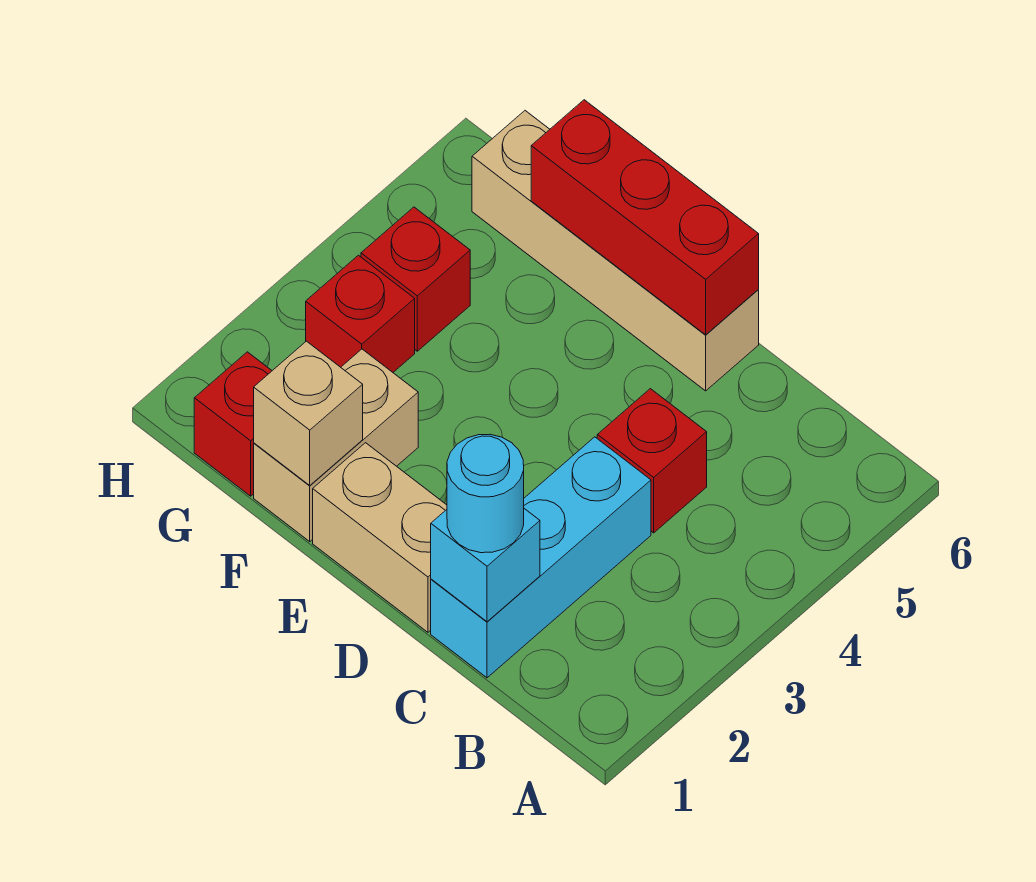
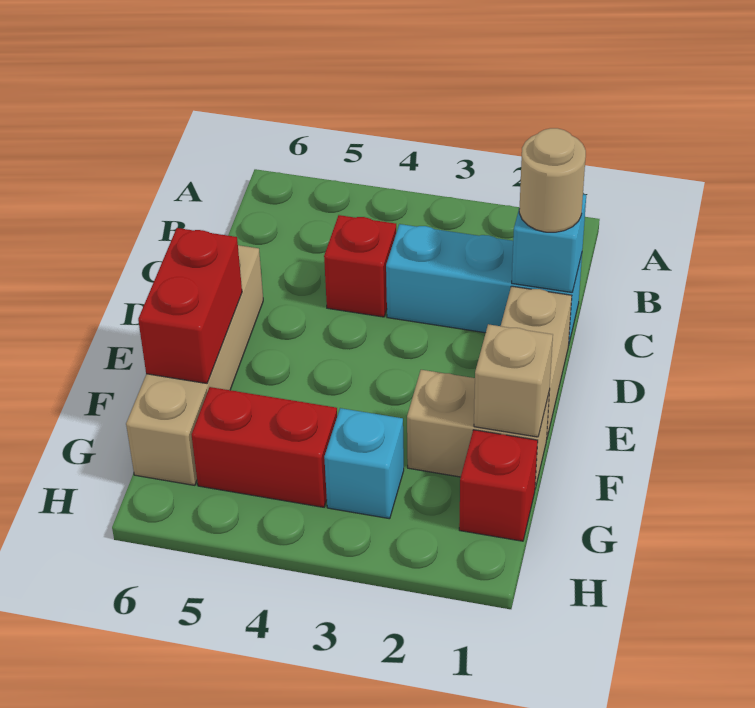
cyan round brick C1 level 3 -> tan round brick C1 level 3
red brick D6:F6 level 2 -> red brick E6:F6 level 2
red brick G3 level 1 -> cyan brick G3 level 1
red brick G4 level 1 -> red brick G4:G5 level 1

